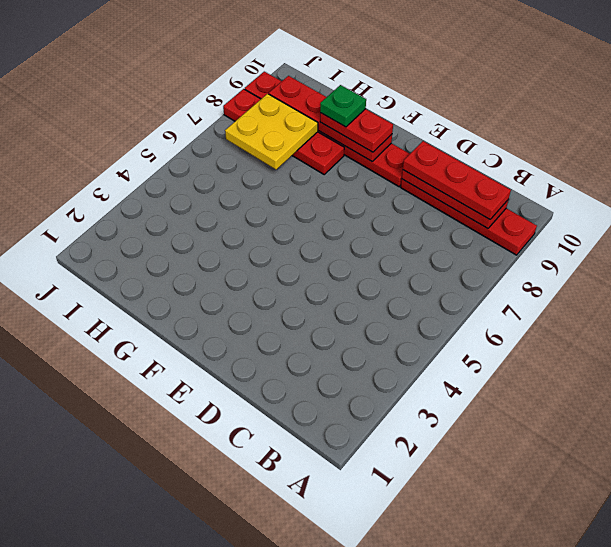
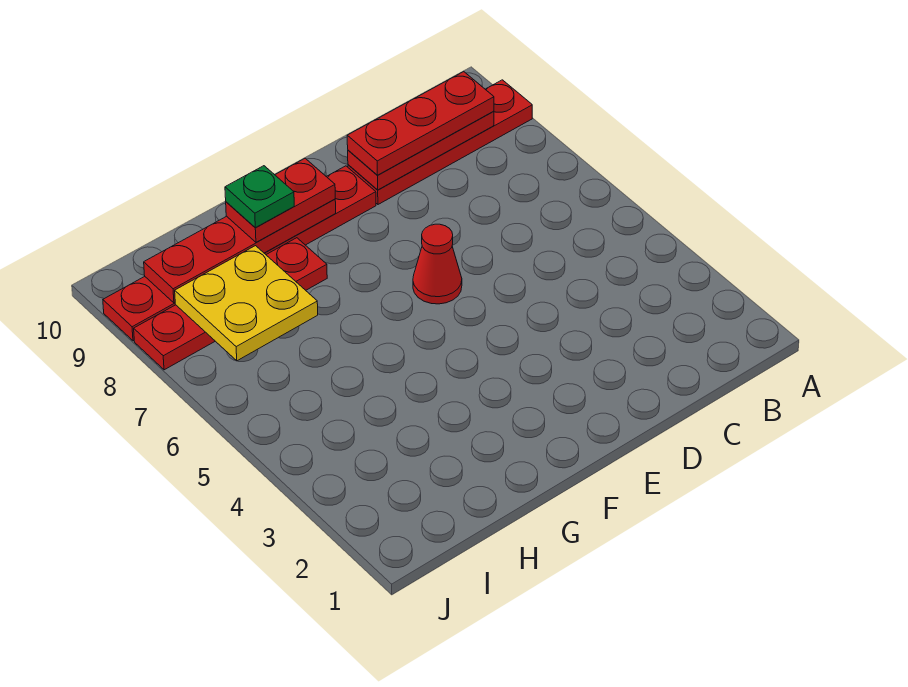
none -> red cone E6 level 1

